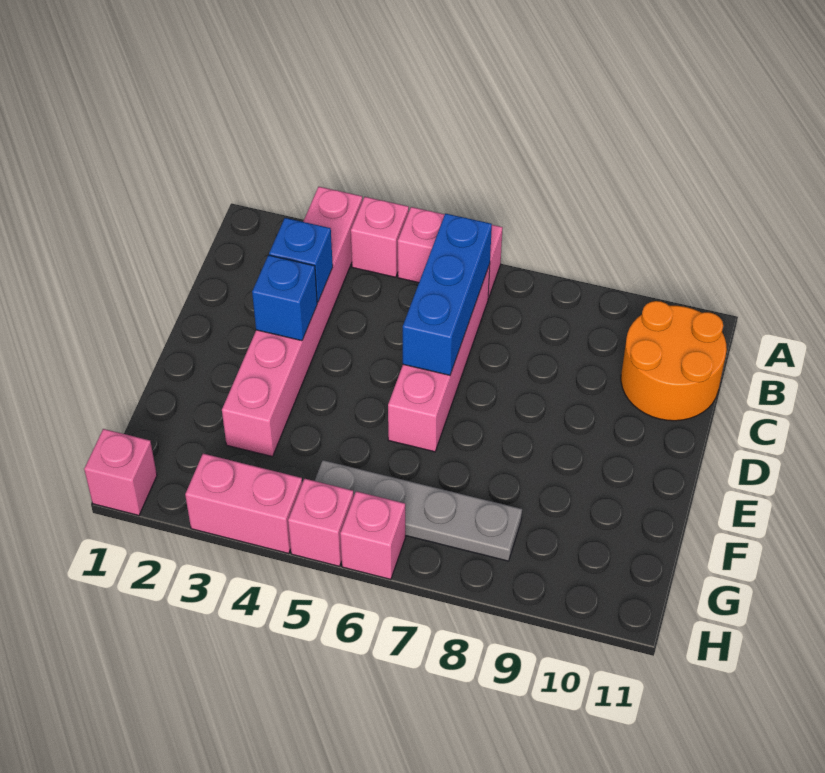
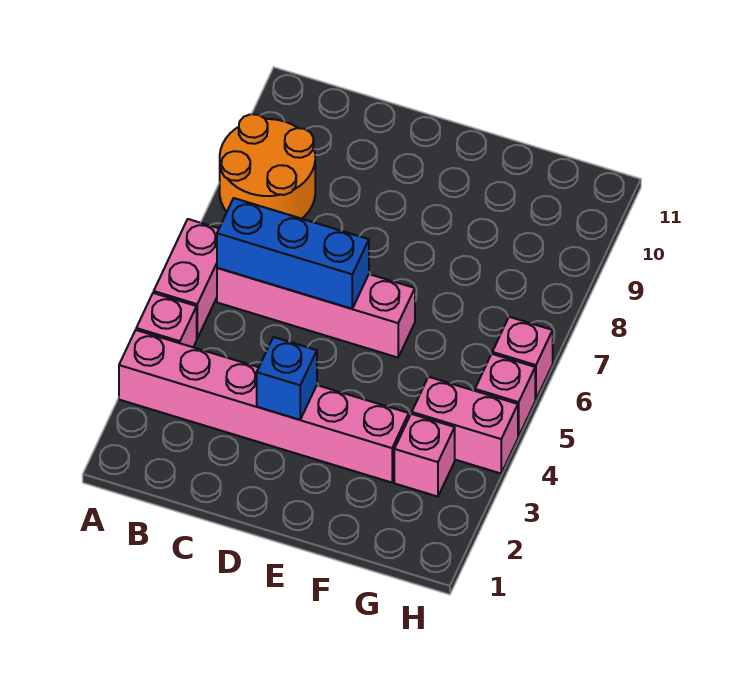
orange round brick B10:C11 level 1 -> orange round brick A8:B9 level 1
blue brick C3 level 2 -> none
grey plate G5:G8 level 1 -> none
pink brick H1 level 1 -> pink brick G3 level 1
pink brick H3:H4 level 1 -> pink brick G4:H4 level 1

